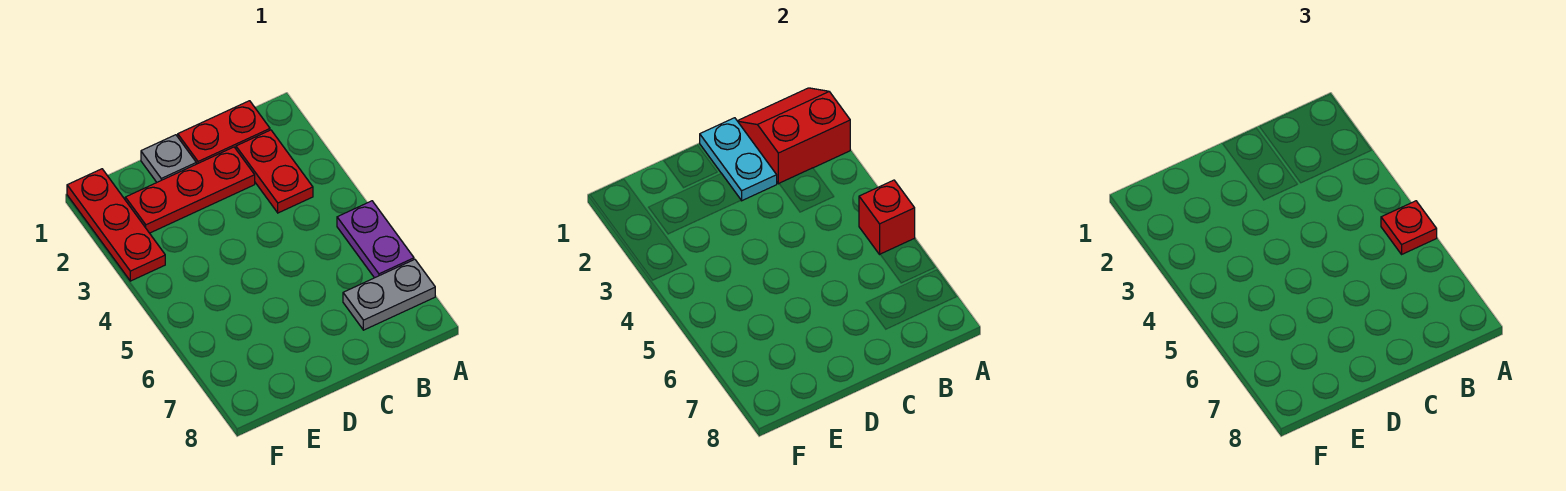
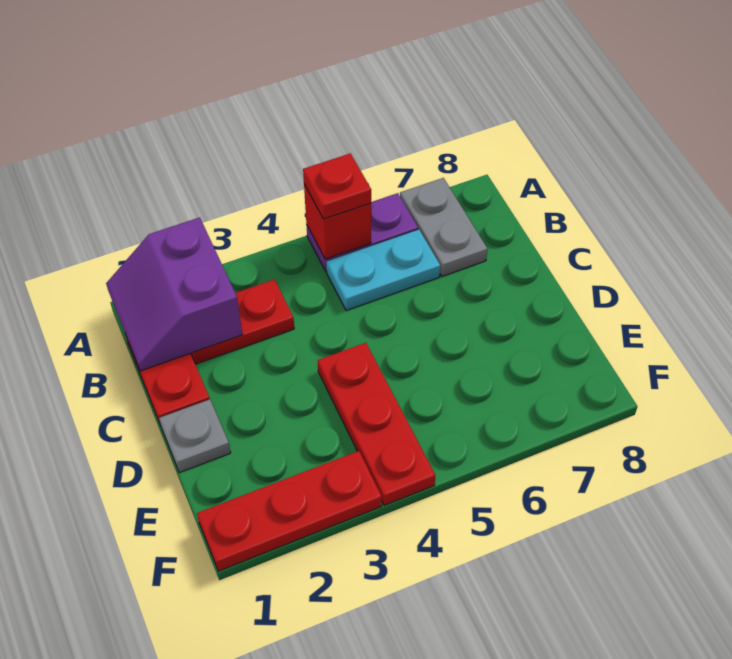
red slope A1:B2 level 2 top 2 -> purple slope A1:B2 level 2 top 2
cyan plate C1:C2 level 2 -> cyan plate B5:B6 level 1
red plate C2:E2 level 1 -> red plate D4:F4 level 1

